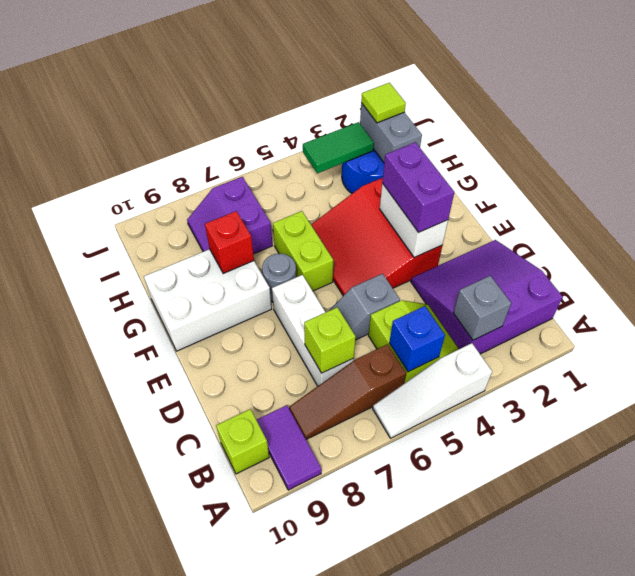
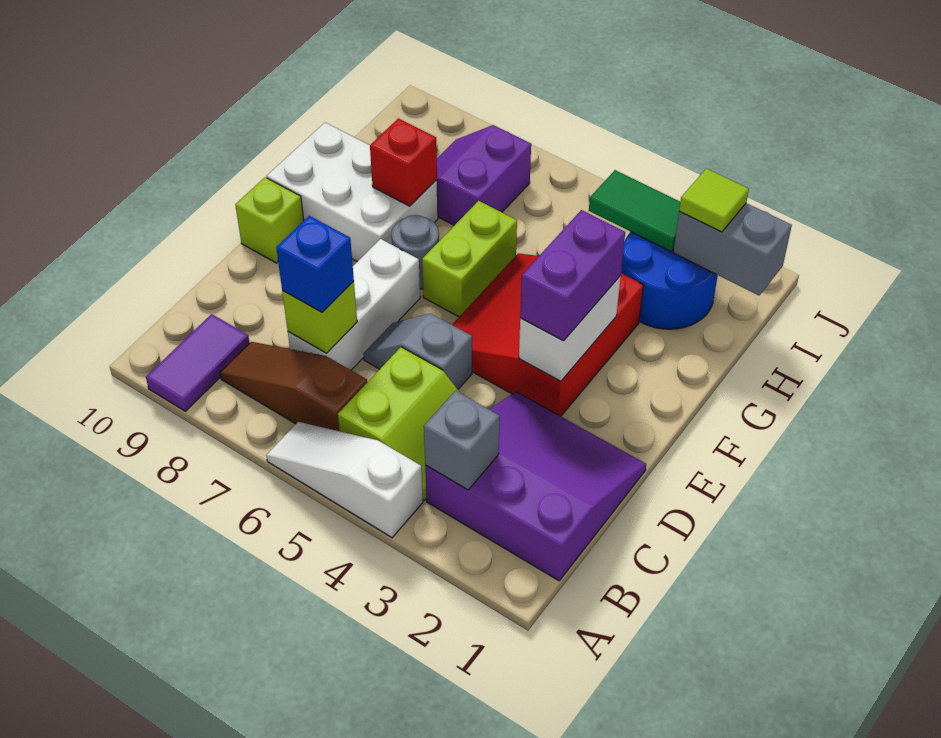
blue brick B5 level 2 -> blue brick C7 level 3
lime brick B10 level 1 -> lime brick E10 level 1
grey brick H2:I2 level 2 -> grey brick I1:I2 level 2

